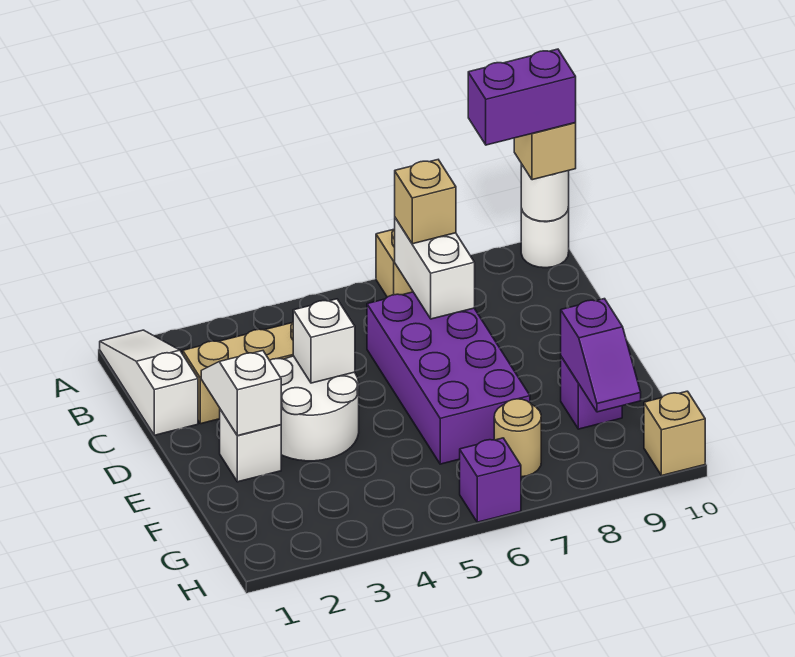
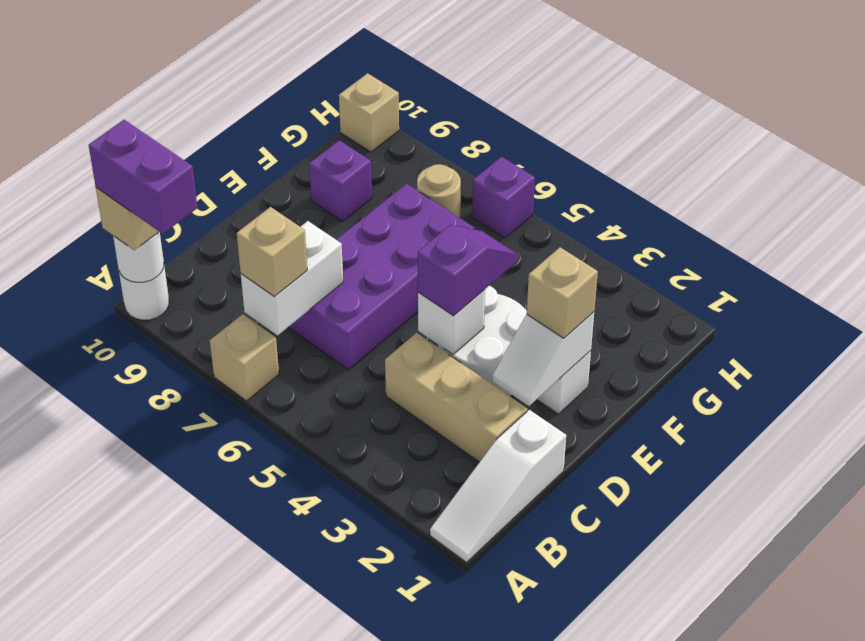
none -> tan brick E2 level 3
purple slope F9:G9 level 2 top F -> purple slope D4:E4 level 3 top D

